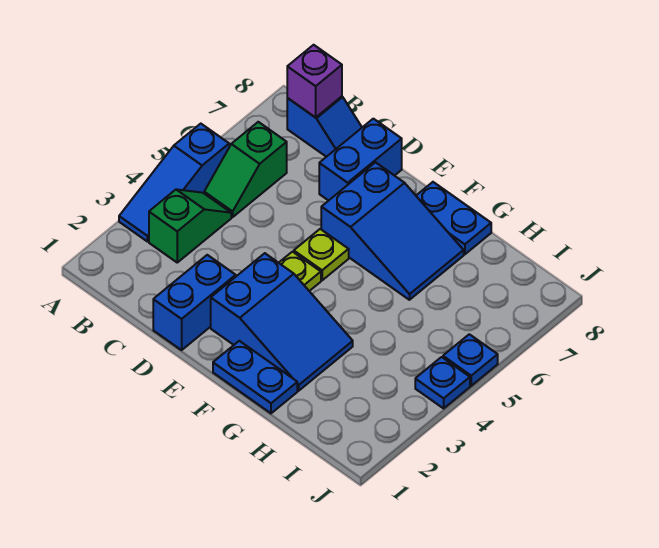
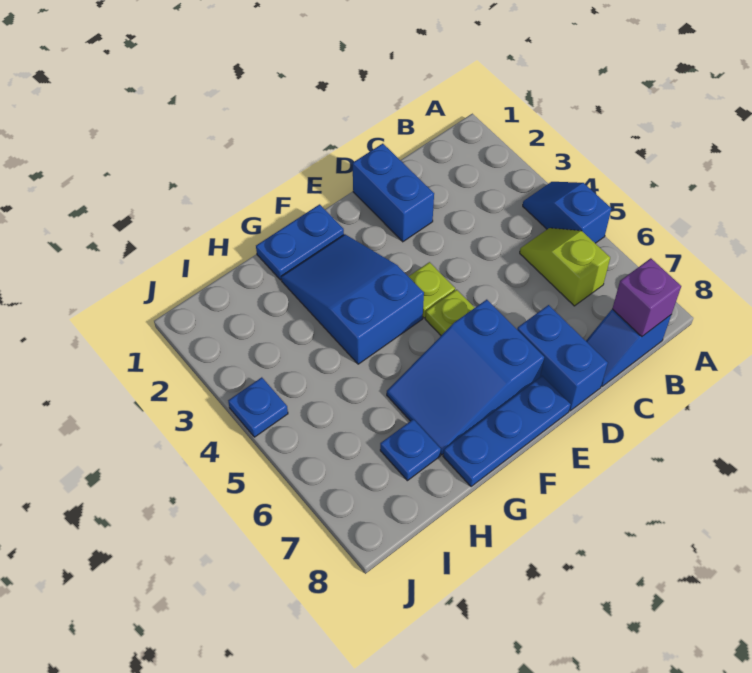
blue slope A3:A5 level 1 top 5 -> blue slope A4:A5 level 1 top 5
green slope B3:B4 level 1 top 3 -> none
green slope B5:B6 level 1 top 6 -> lime slope B5:B6 level 1 top 6
blue slope E2:G3 level 1 top E -> blue slope F2:G4 level 1 top 4
blue plate F8:G8 level 1 -> blue plate E8:G8 level 1
blue plate J5 level 1 -> blue plate H7 level 1

